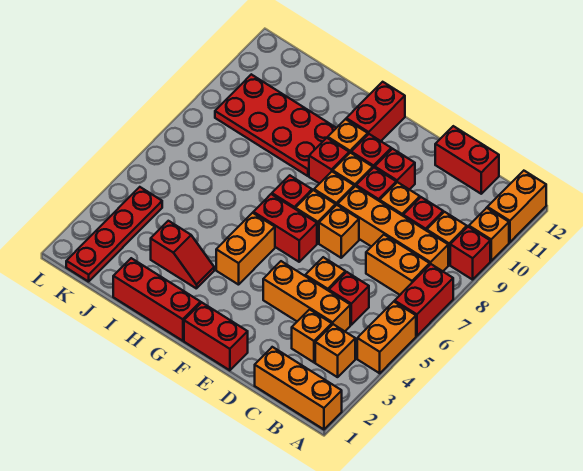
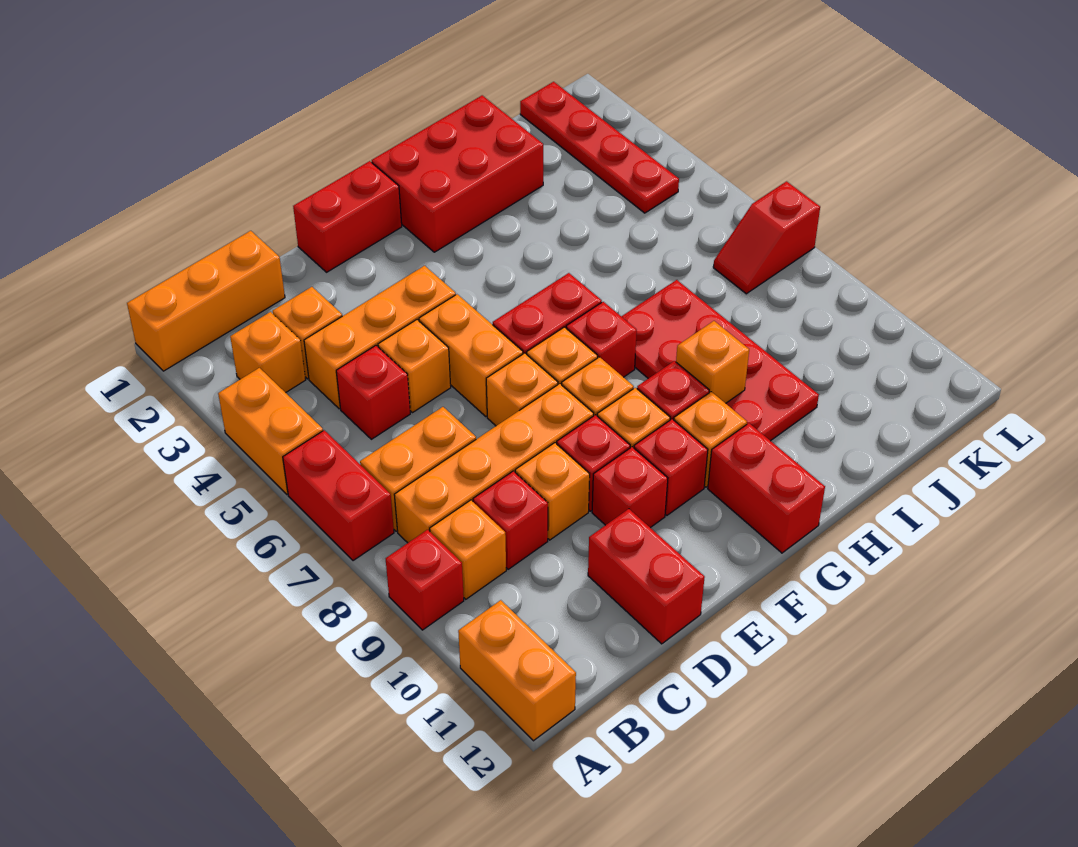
orange brick A10 level 1 -> orange brick H9 level 2
red brick C12:D12 level 1 -> red brick D11:D12 level 1
red brick G1:I1 level 1 -> red brick G1:I2 level 1
orange brick G4:G5 level 1 -> orange brick E5:E6 level 1
red slope H3:I3 level 1 top I -> red slope K7:L7 level 1 top L
red plate H9:K10 level 1 -> red plate H7:I10 level 1

